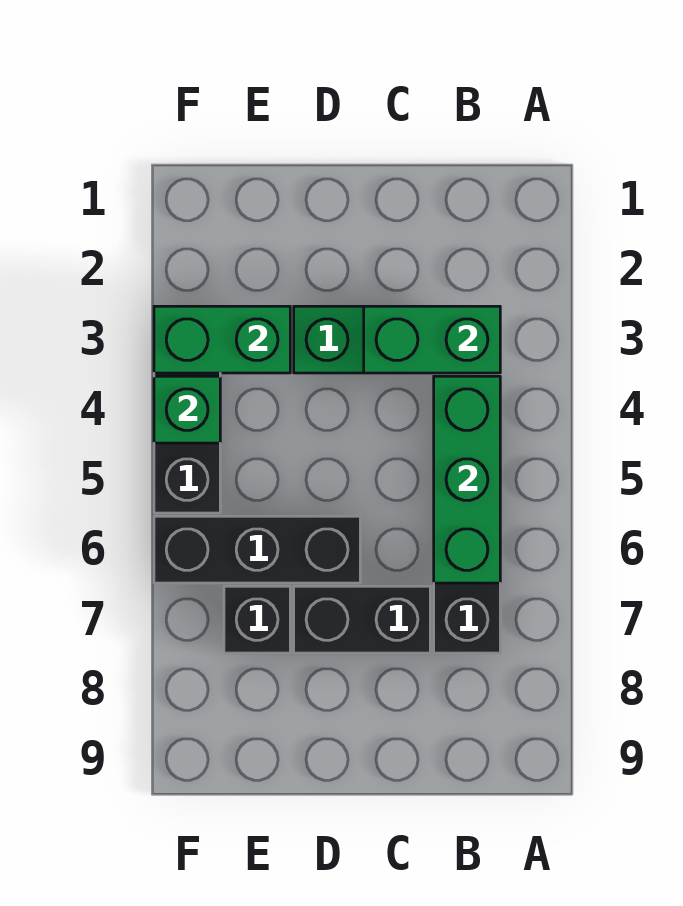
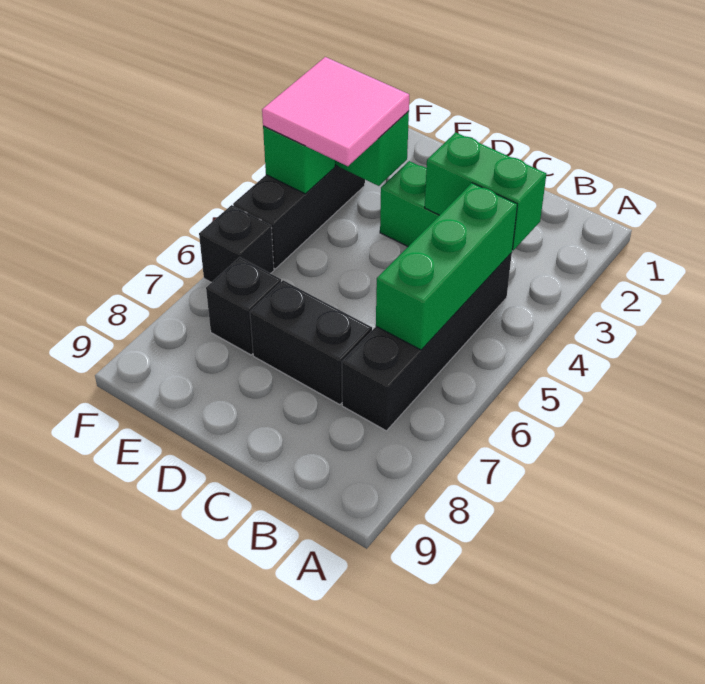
black brick D6:F6 level 1 -> black brick F6 level 1
none -> pink tile E3:F4 level 3

